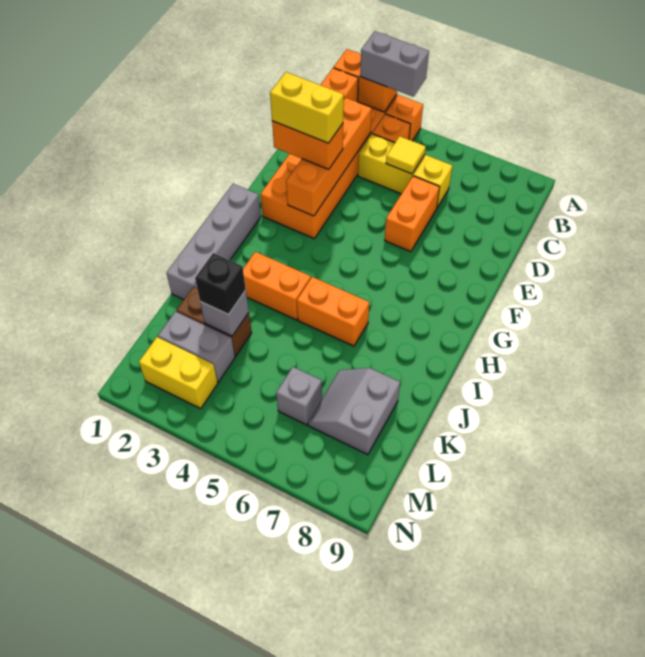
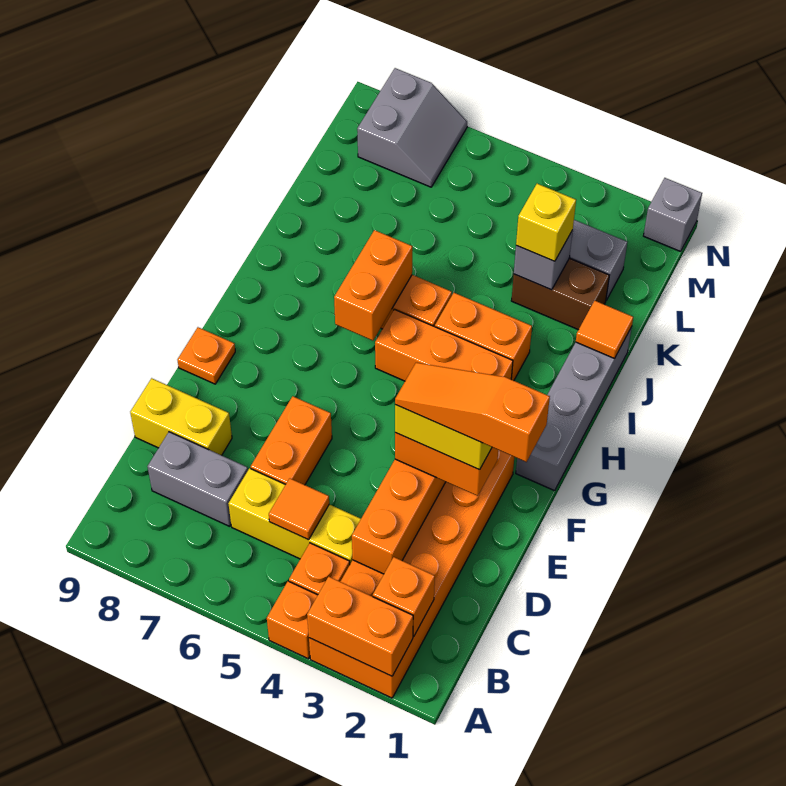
grey brick A3:A4 level 3 -> grey brick C7:C8 level 1
yellow tile C5 level 2 -> orange tile C5 level 2
none -> orange slope E1:E3 level 5 top 1
none -> orange plate F9 level 1
none -> orange brick H3:H5 level 1
none -> orange brick H6:I6 level 2
none -> orange tile J1 level 2
black brick K3 level 3 -> yellow brick K3 level 3
grey slope K7:L8 level 1 top 8 -> grey slope M7:N8 level 1 top 8
grey brick L6 level 1 -> grey brick N1 level 1
yellow brick M2:M3 level 1 -> yellow brick D8:D9 level 1

